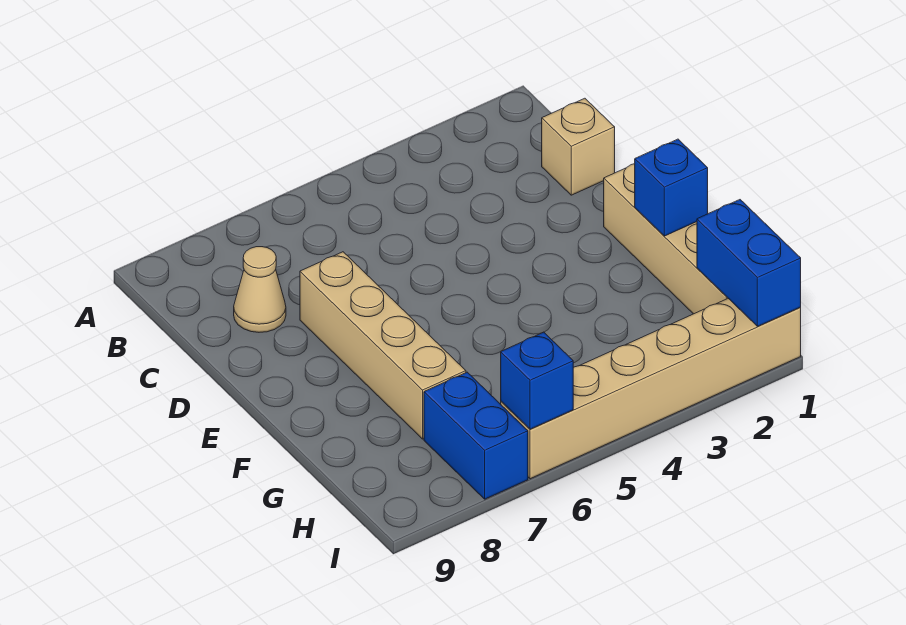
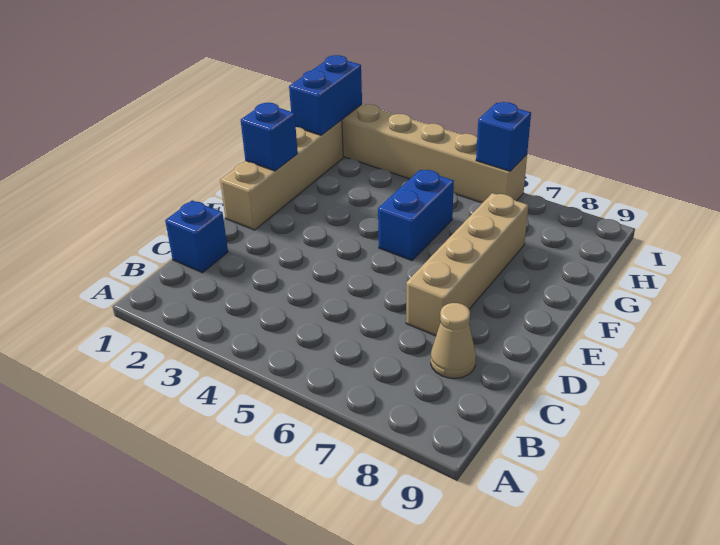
tan brick C1 level 1 -> blue brick C1 level 1
blue brick H7:I7 level 1 -> blue brick F5:G5 level 1

